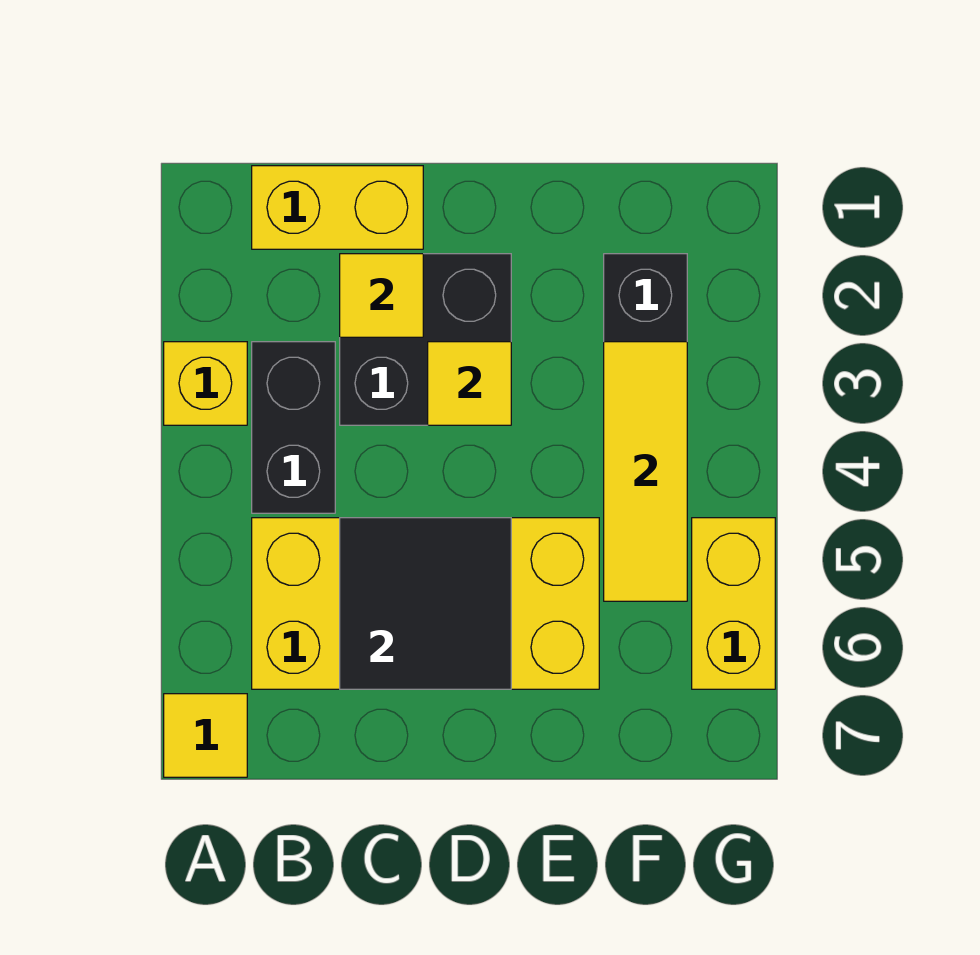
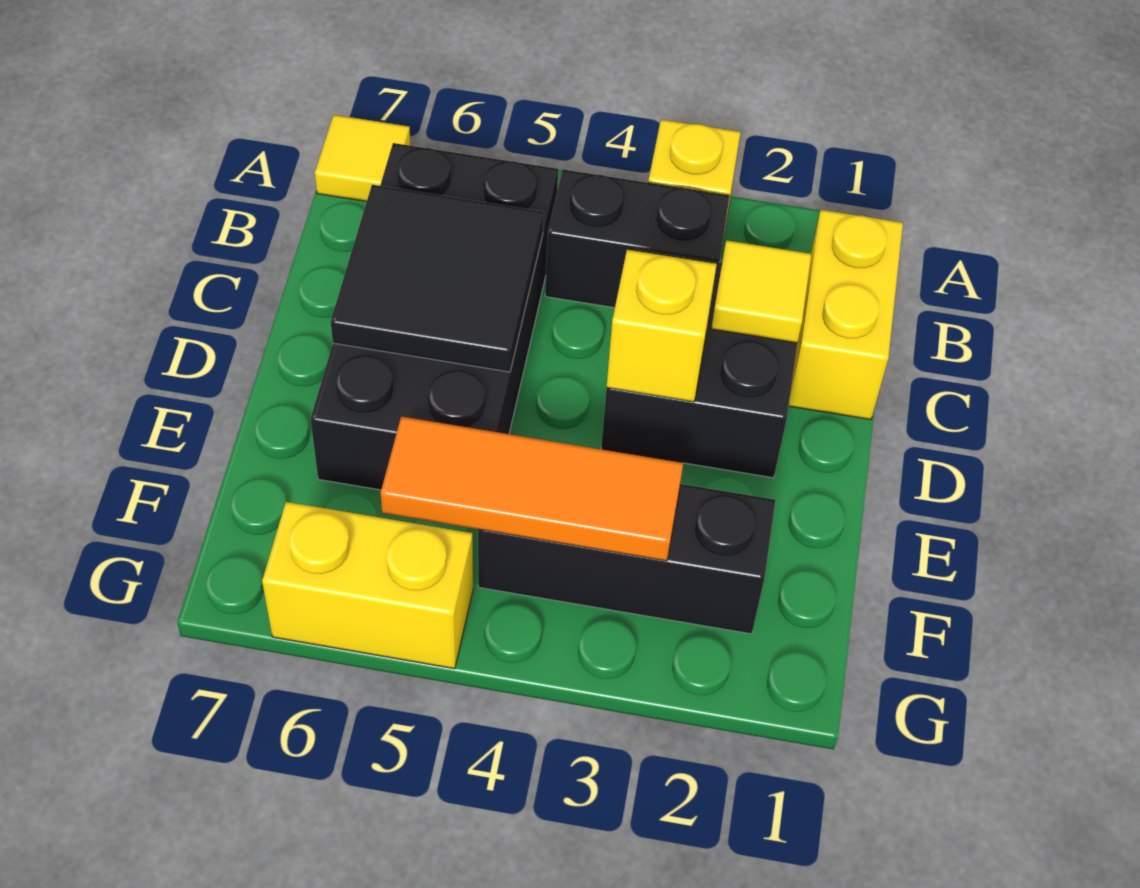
yellow brick B5:E6 level 1 -> black brick B5:E6 level 1
yellow tile D3 level 2 -> yellow brick D3 level 2
yellow tile F3:F5 level 2 -> orange tile F3:F5 level 2

